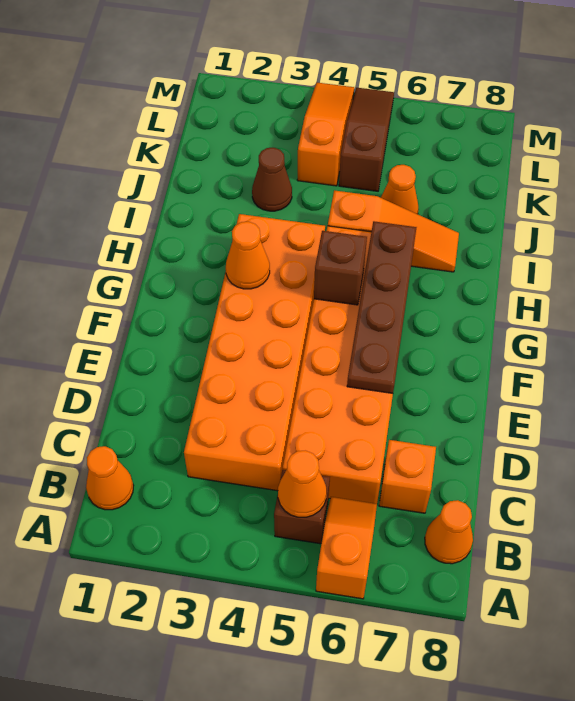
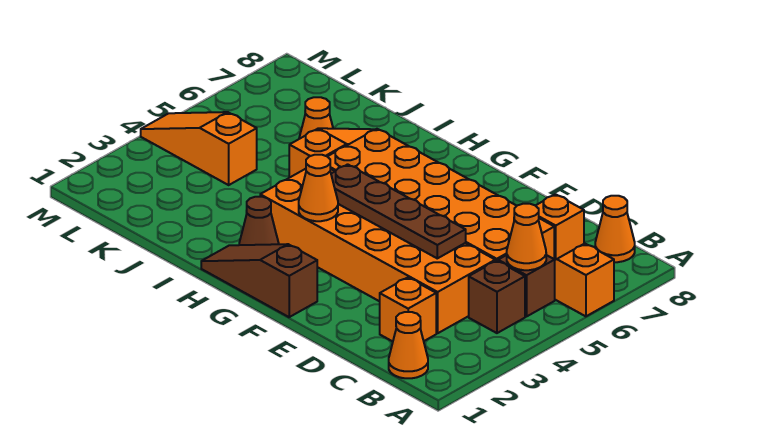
none -> orange brick C2 level 1
brown plate E6:H6 level 2 -> brown plate D4:G4 level 2
brown brick G5 level 2 -> brown brick B4 level 1
brown cone J3 level 1 -> brown cone H2 level 1
brown slope K5:M5 level 1 top K -> brown slope F1:H1 level 1 top F

